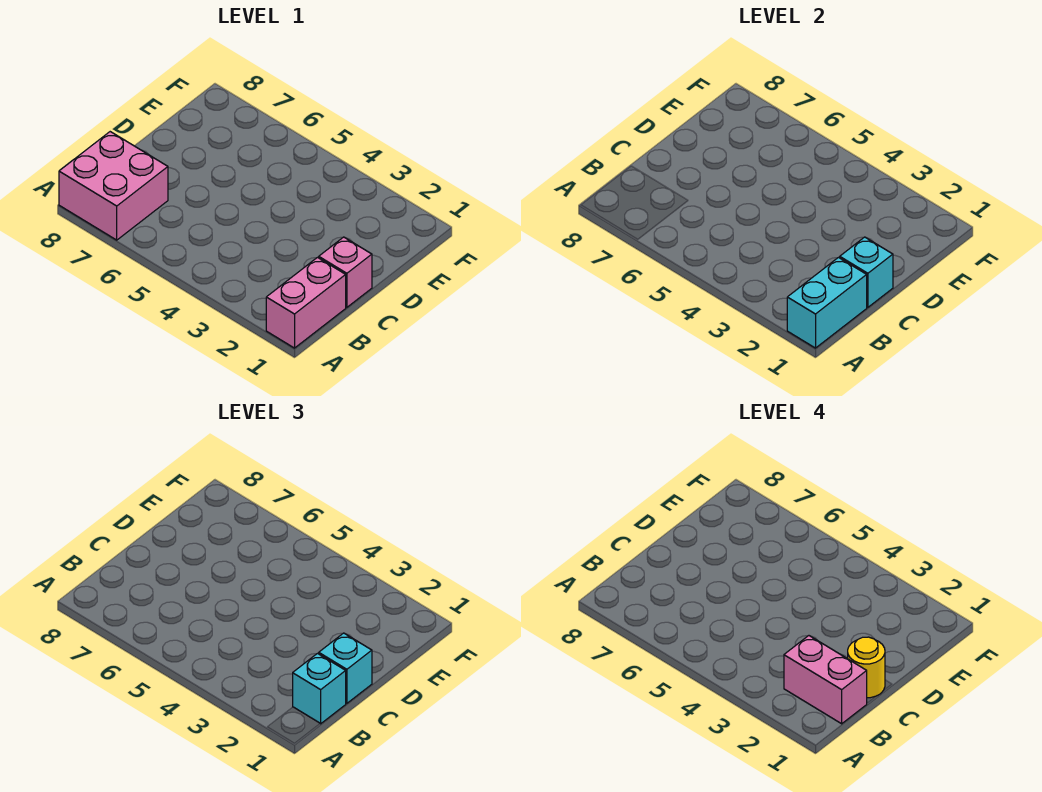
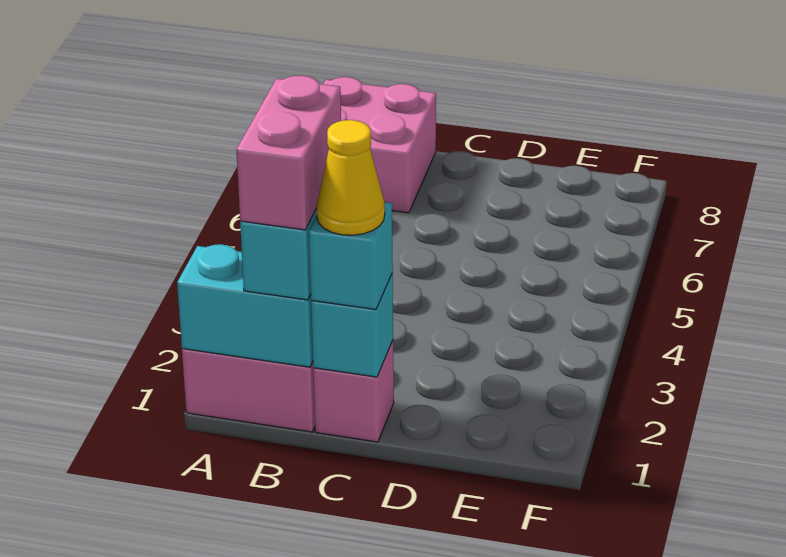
yellow round brick C1 level 4 -> yellow cone C1 level 4

